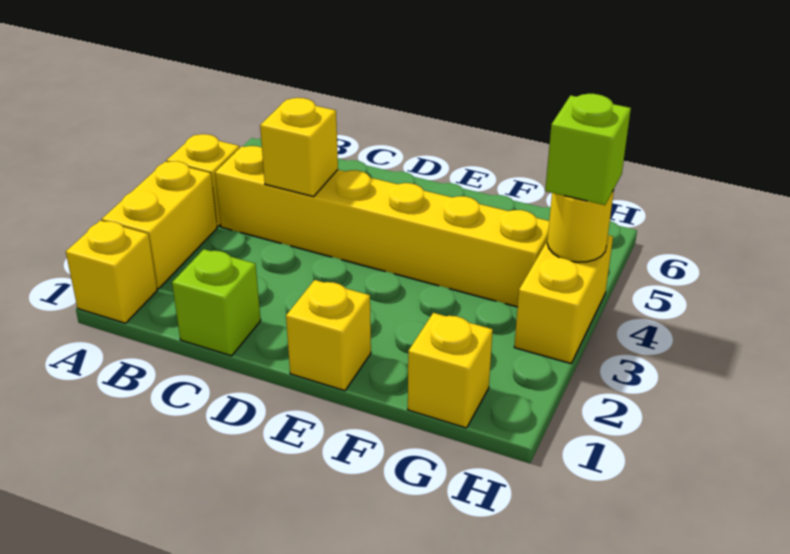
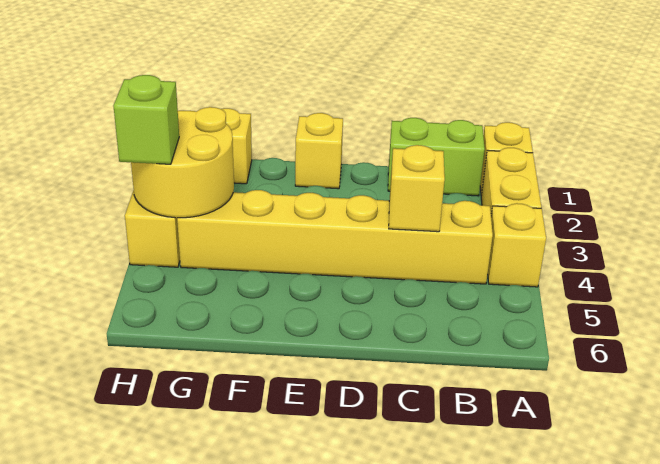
lime brick C1 level 1 -> lime brick B1:C1 level 1
yellow round brick H4 level 2 -> yellow round brick G3:H4 level 2

